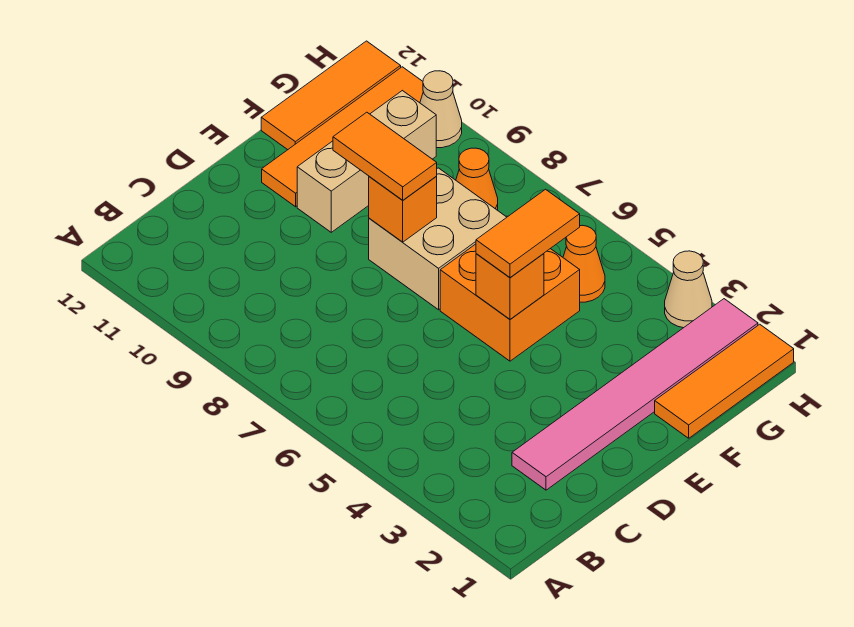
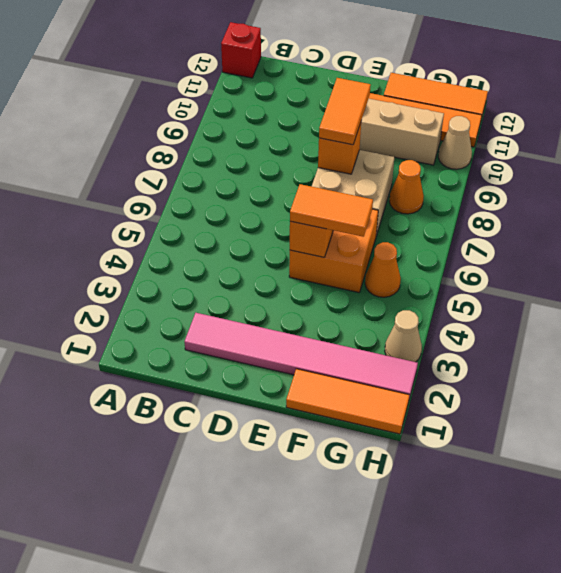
none -> red brick A12 level 1

